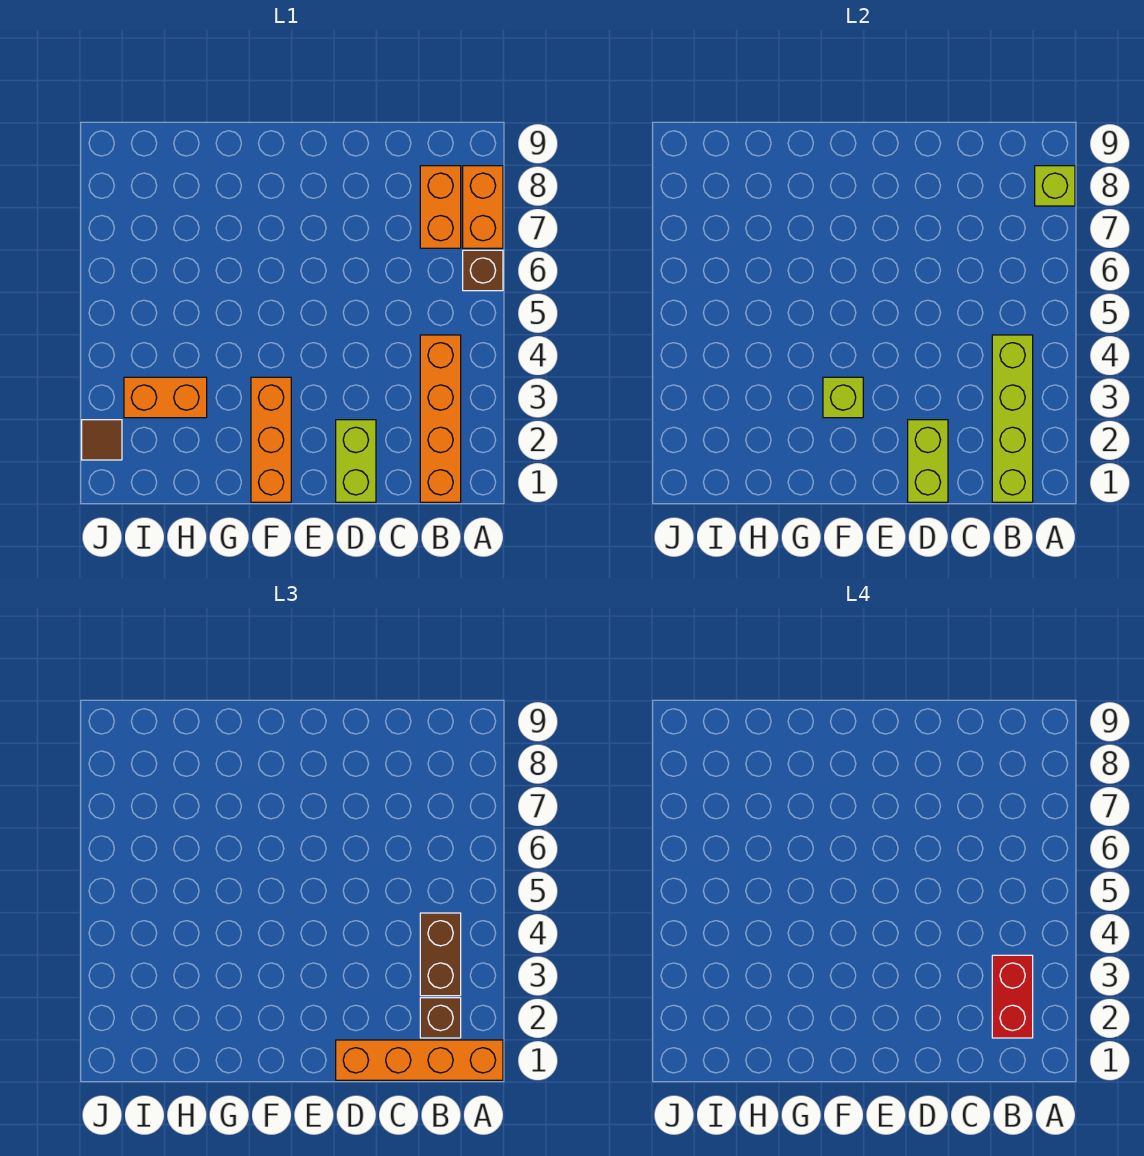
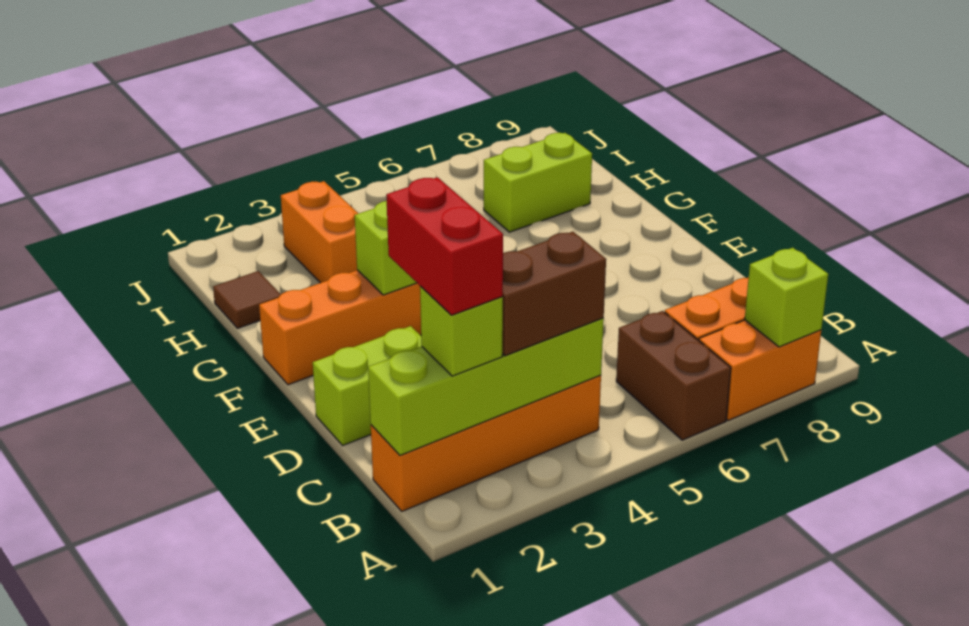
orange brick A1:D1 level 3 -> none
brown brick A6 level 1 -> brown brick A6:B6 level 1
brown brick B2 level 3 -> lime brick B2 level 3
red brick B2:B3 level 4 -> red brick B2:C2 level 4
lime brick D1:D2 level 2 -> lime brick H7:H8 level 1
brown tile J2 level 1 -> brown tile H1 level 1

